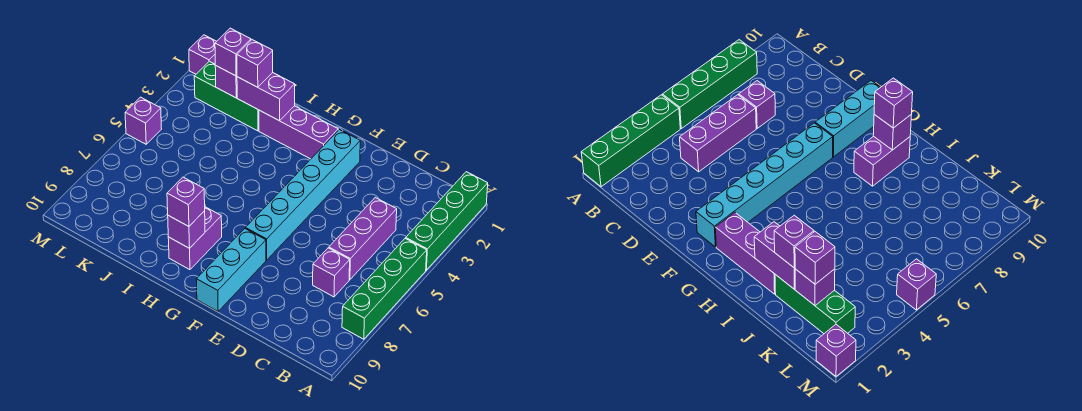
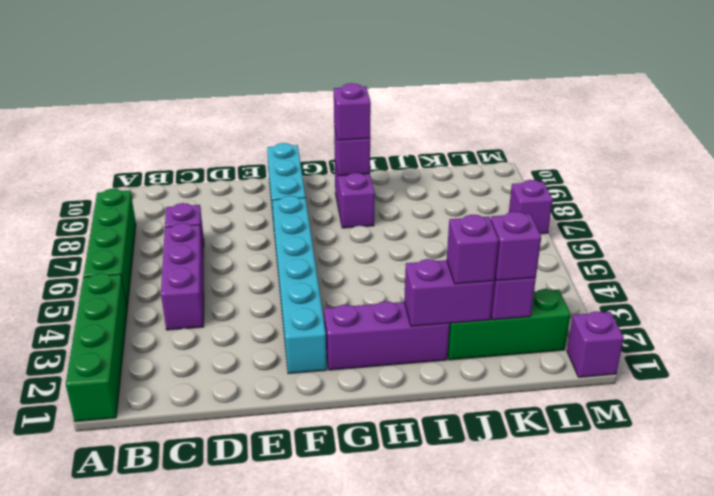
purple brick M5 level 1 -> purple brick M7 level 1

